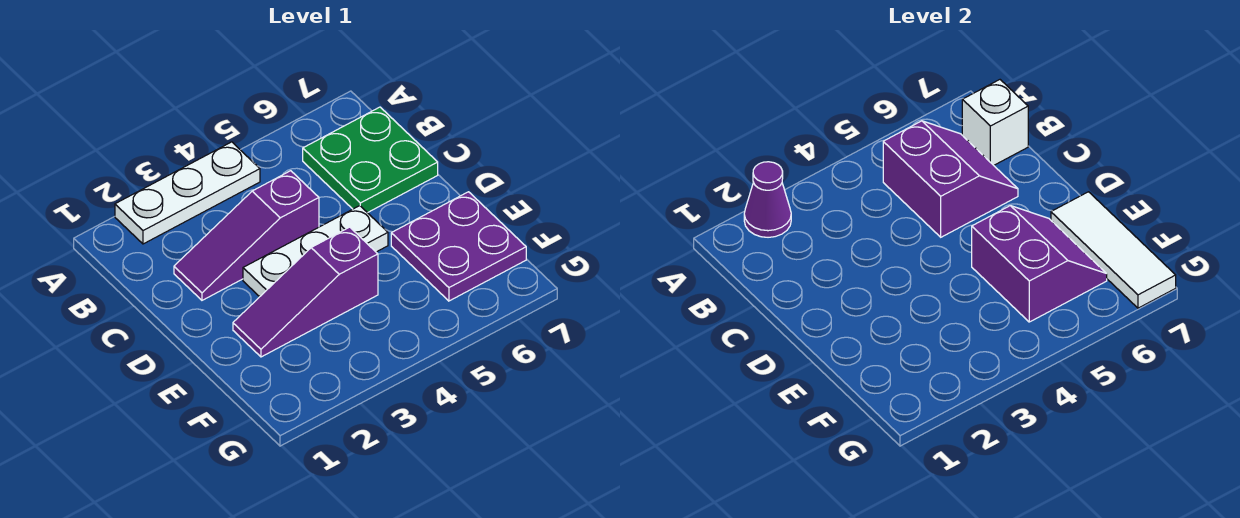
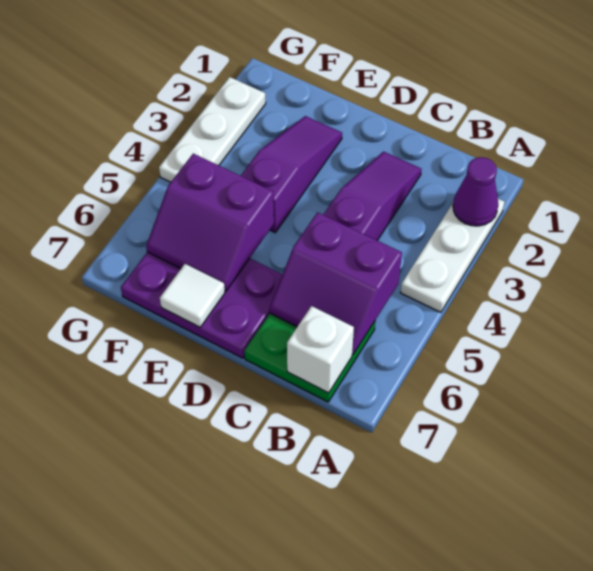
white plate D3:D5 level 1 -> white plate G2:G4 level 1
purple plate E6:F7 level 1 -> purple plate D6:F7 level 1
white tile E7:G7 level 2 -> white tile E7 level 2

